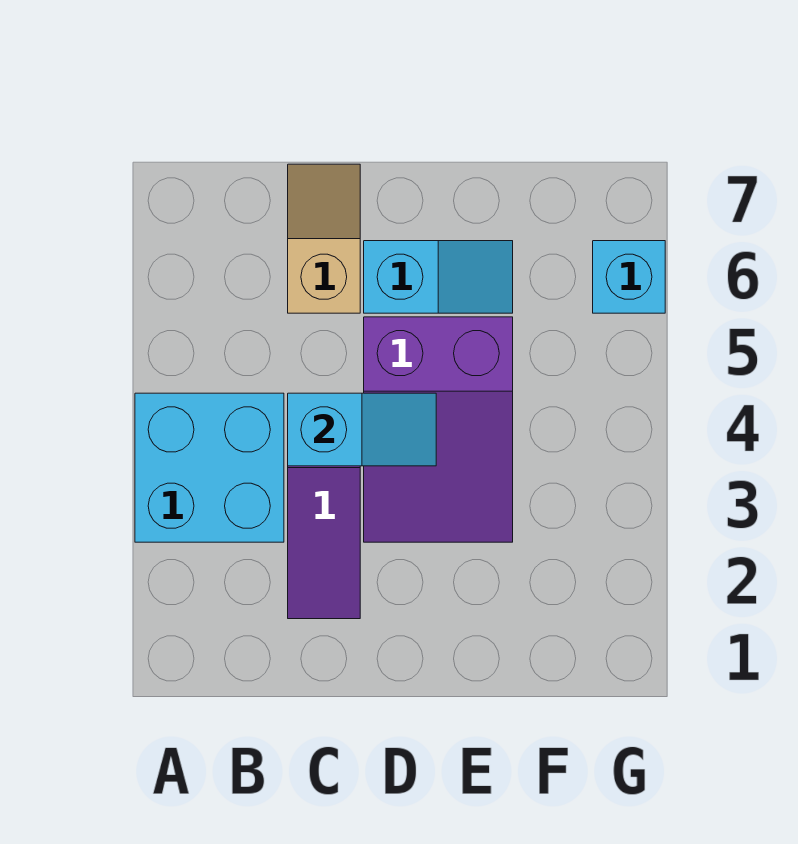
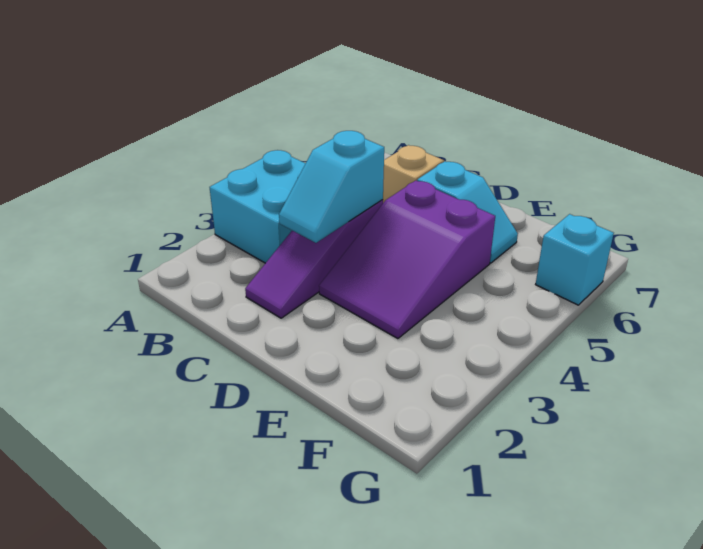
cyan slope C4:D4 level 2 top C -> cyan slope C3:C4 level 2 top 4

